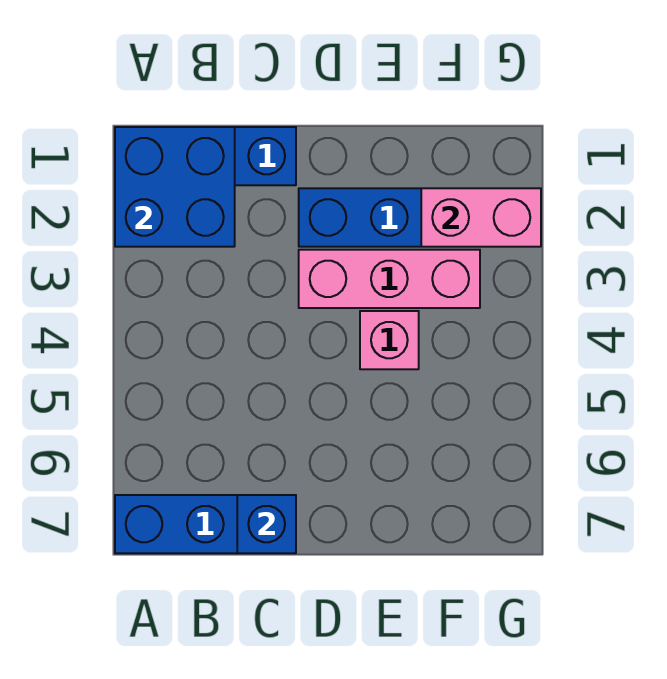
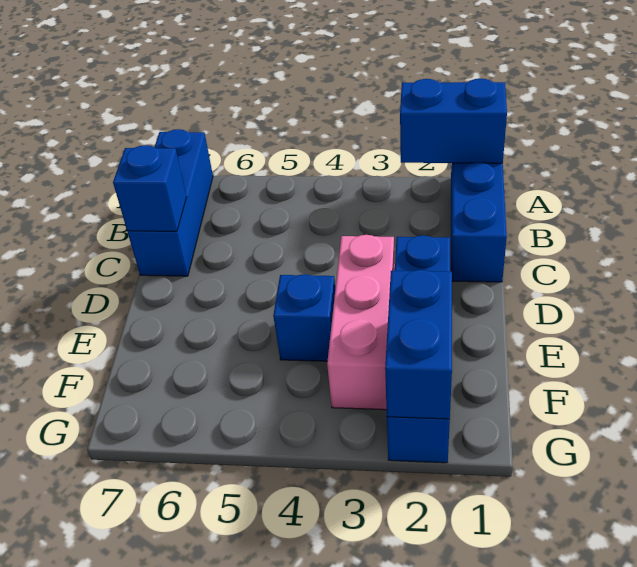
blue brick A1:B2 level 2 -> blue brick A1:A2 level 2
pink brick E4 level 1 -> blue brick E4 level 1
pink brick F2:G2 level 2 -> blue brick F2:G2 level 2

